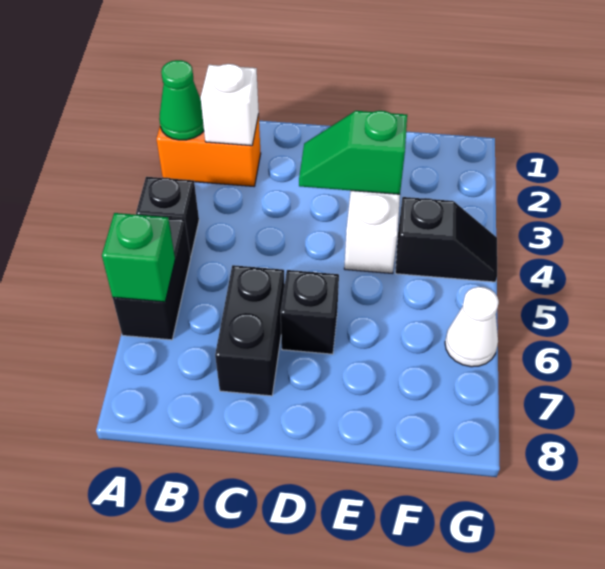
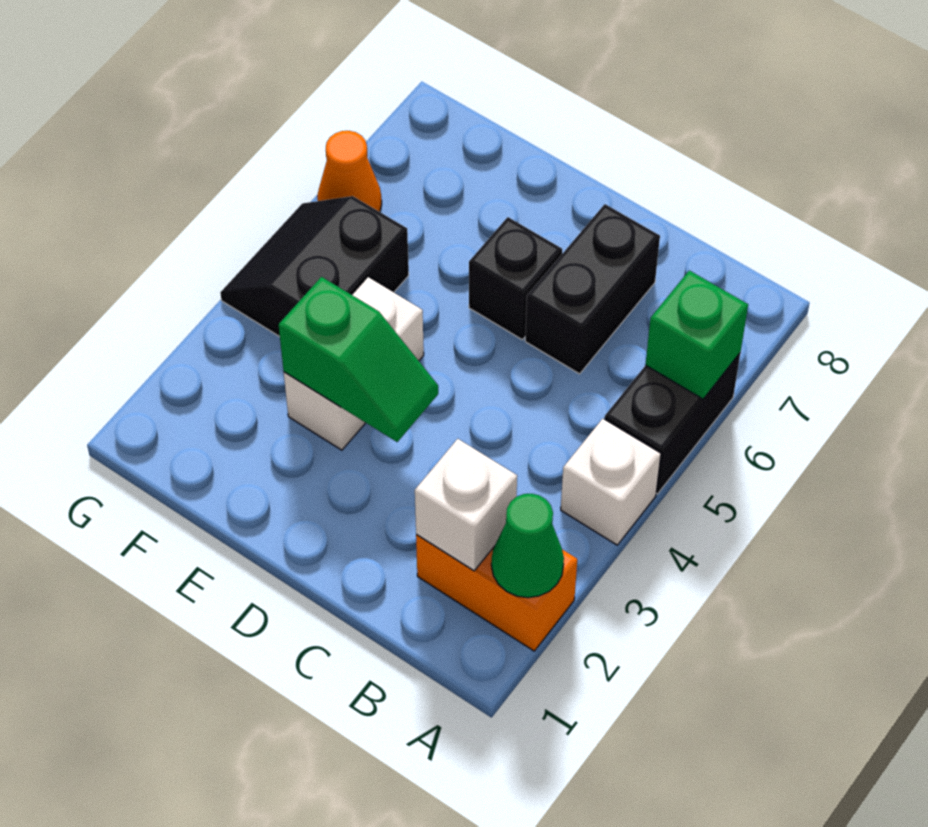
black brick A4 level 1 -> white brick A4 level 1
black slope F4:G4 level 1 top F -> black slope F4:G5 level 1 top F
white cone G6 level 1 -> orange cone G6 level 1

